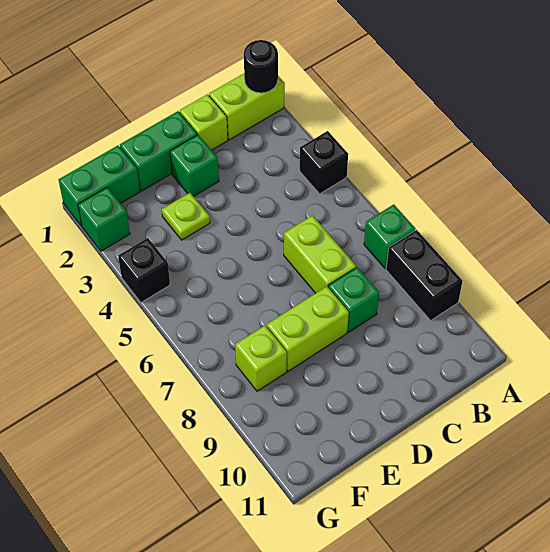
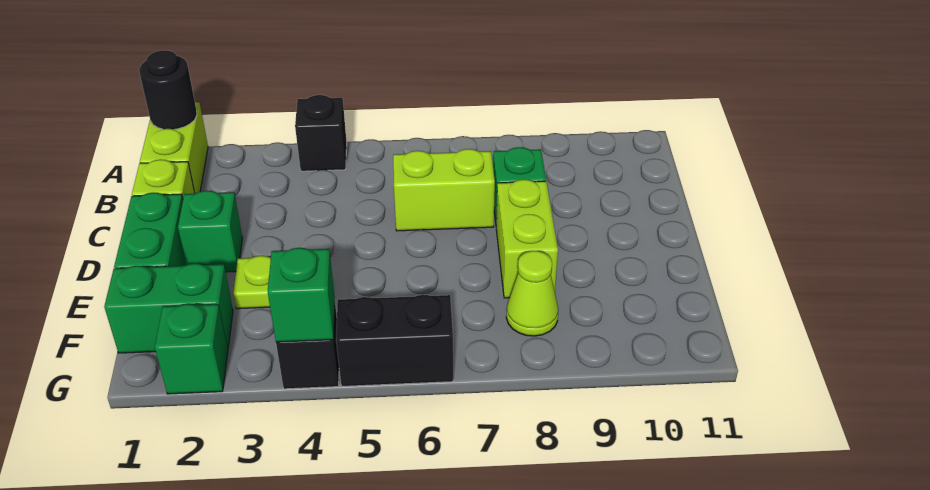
green brick A7 level 1 -> green brick G4 level 2
black brick A8:A9 level 1 -> black brick G5:G6 level 1
green brick F1:G1 level 1 -> green brick F1:F2 level 1
lime brick F8 level 1 -> lime cone F8 level 1

